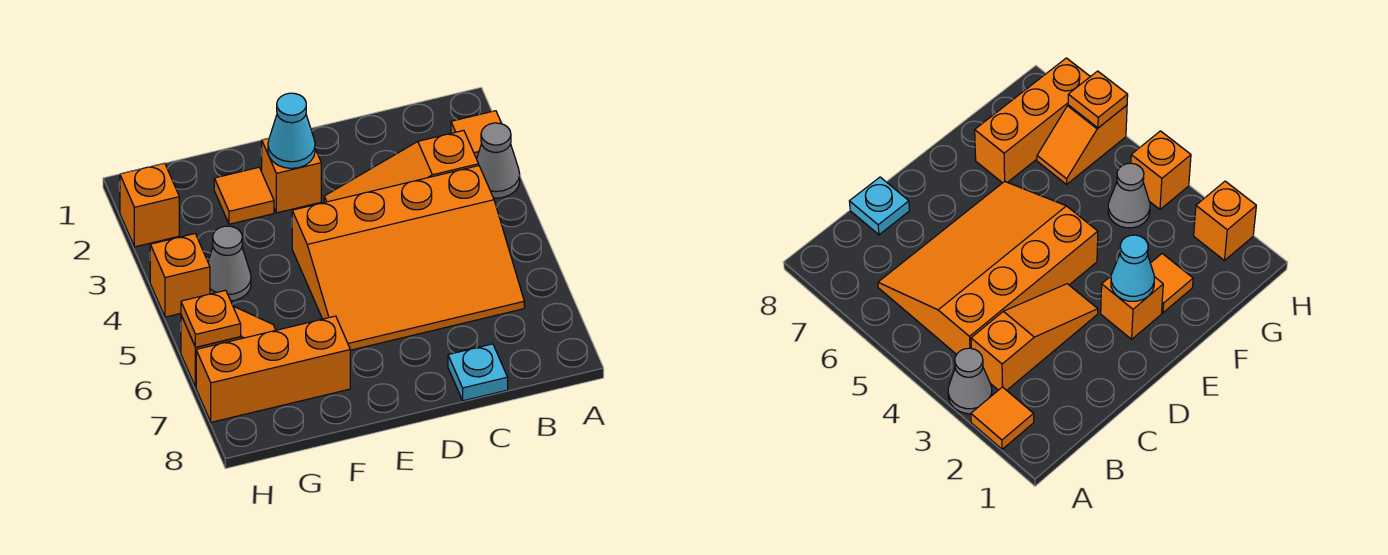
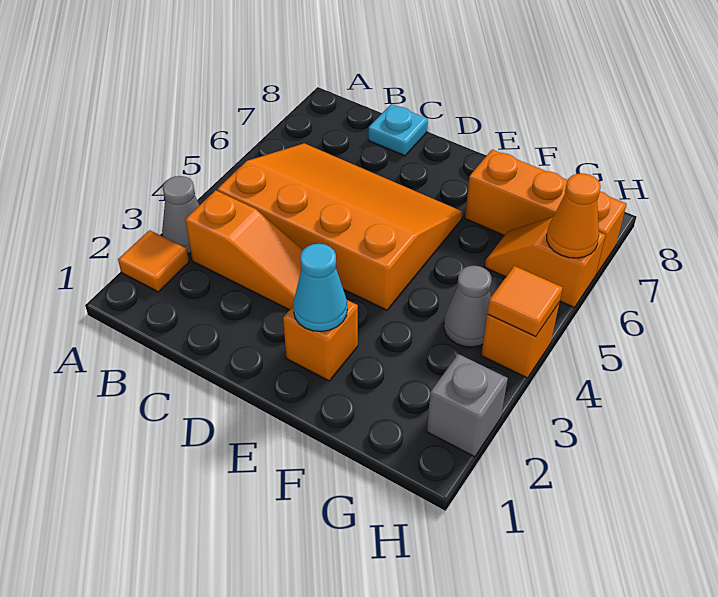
orange tile F2 level 1 -> orange tile H4 level 2
orange brick H2 level 1 -> grey brick H2 level 1
orange plate H6 level 2 -> orange cone H6 level 2

